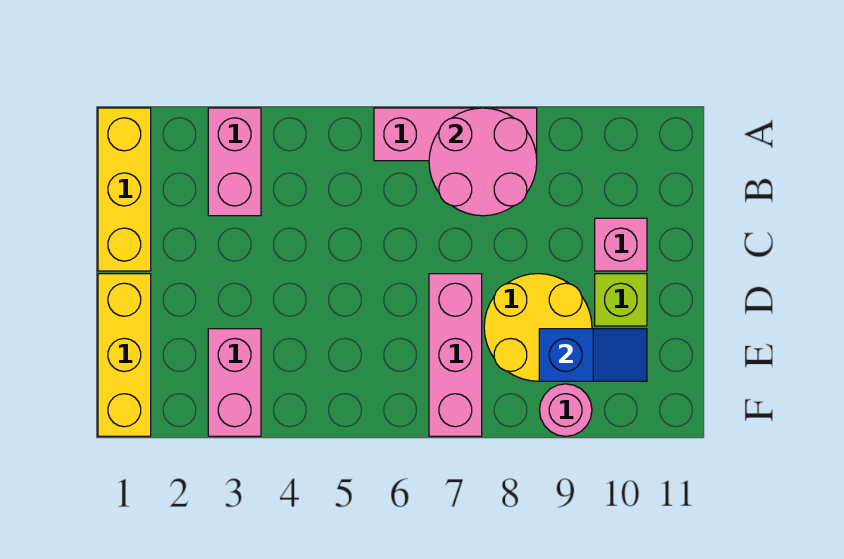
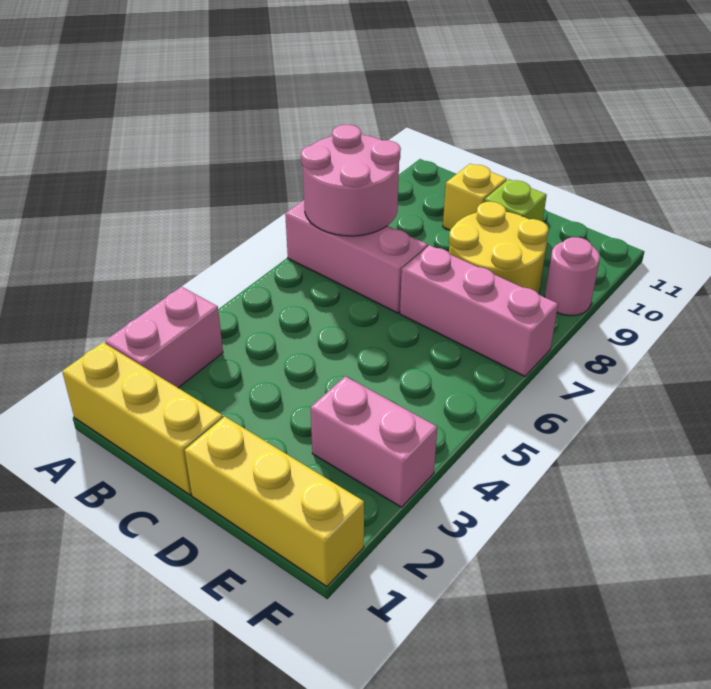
pink brick A3:B3 level 1 -> pink brick A2:A3 level 1
pink brick A6:A8 level 1 -> pink brick A7:C7 level 1
pink brick C10 level 1 -> yellow brick C10 level 1
blue slope E9:E10 level 2 top 9 -> none

